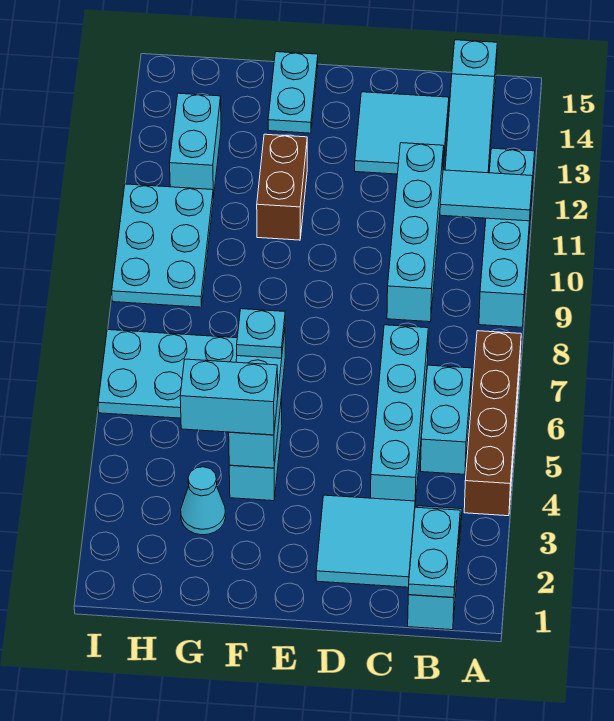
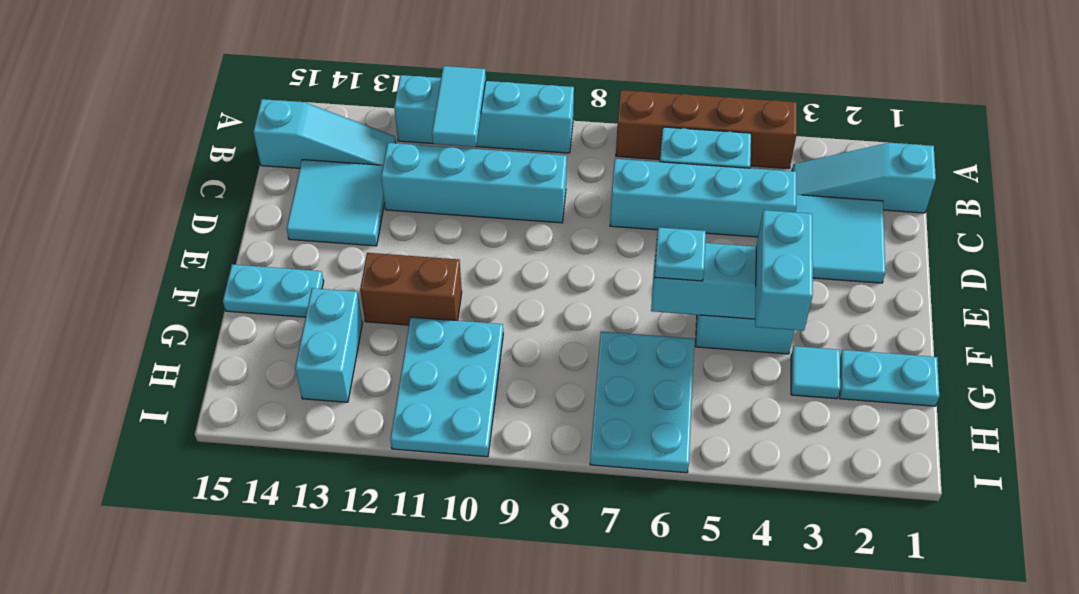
cyan plate B1:B2 level 2 -> cyan plate G1:G2 level 1
cyan cone G3 level 1 -> cyan tile G3 level 1
cyan plate H9:I11 level 1 -> cyan plate G10:I11 level 1
cyan brick H12:H13 level 1 -> cyan brick G13:H13 level 1

